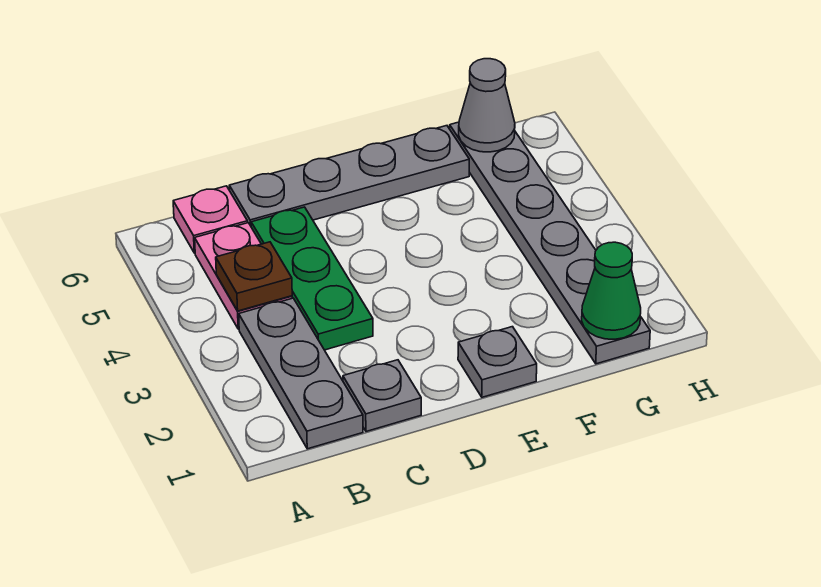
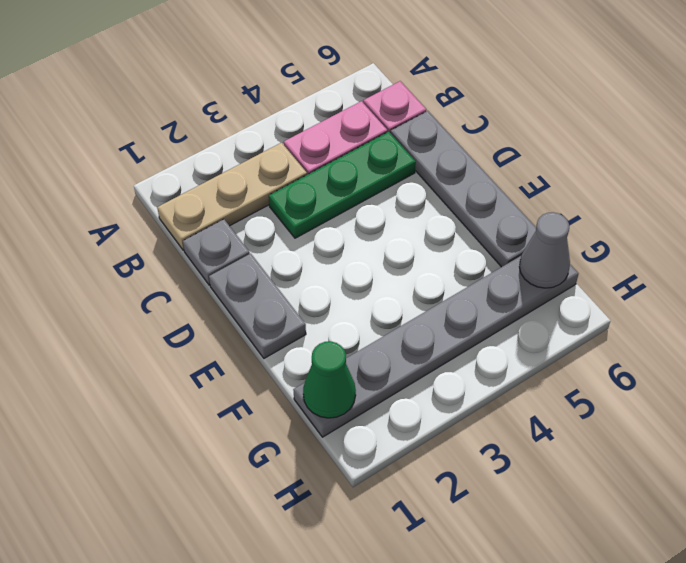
grey plate B1:B3 level 1 -> tan plate B1:B3 level 1
brown plate B4 level 2 -> none
grey plate E1 level 1 -> grey plate D1:E1 level 1

